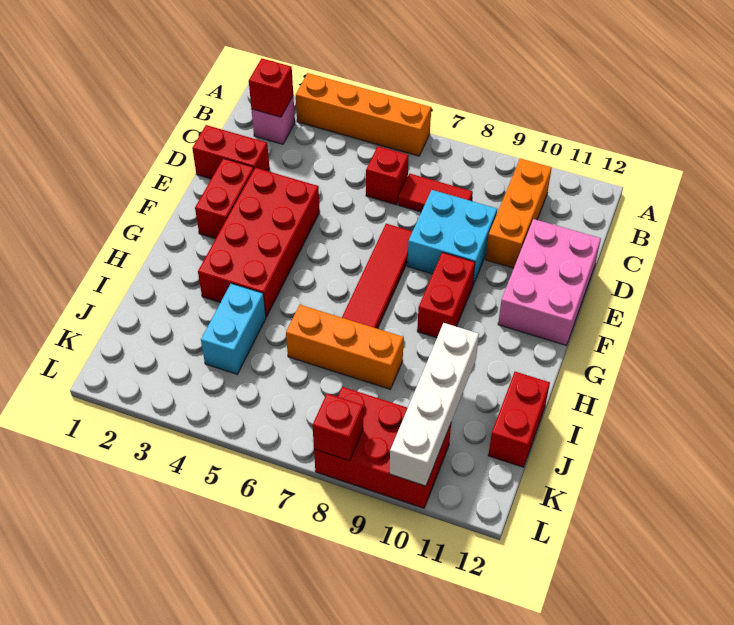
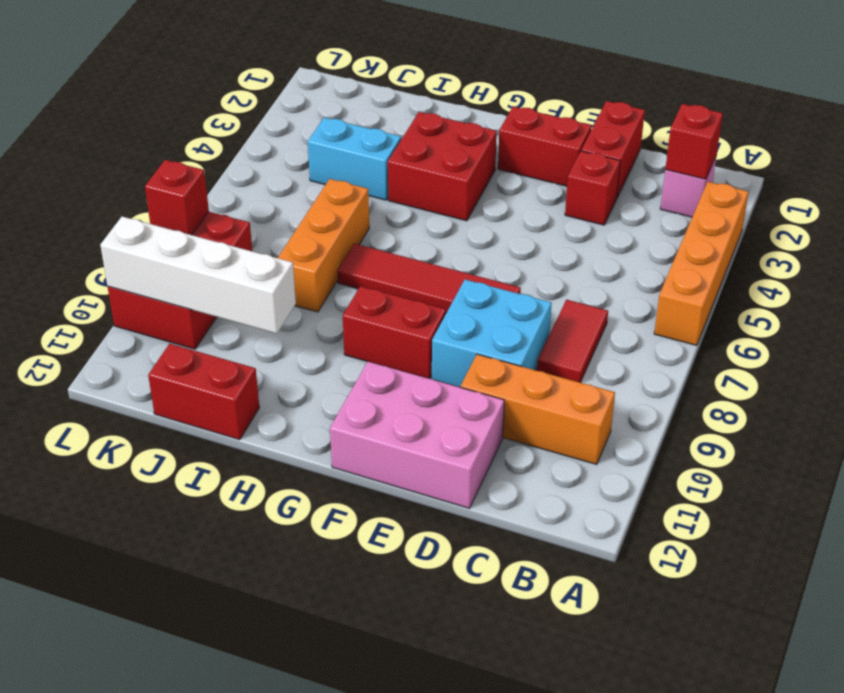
red brick C6 level 1 -> red brick D3 level 1
red brick E3:H4 level 1 -> red brick G3:H4 level 1

